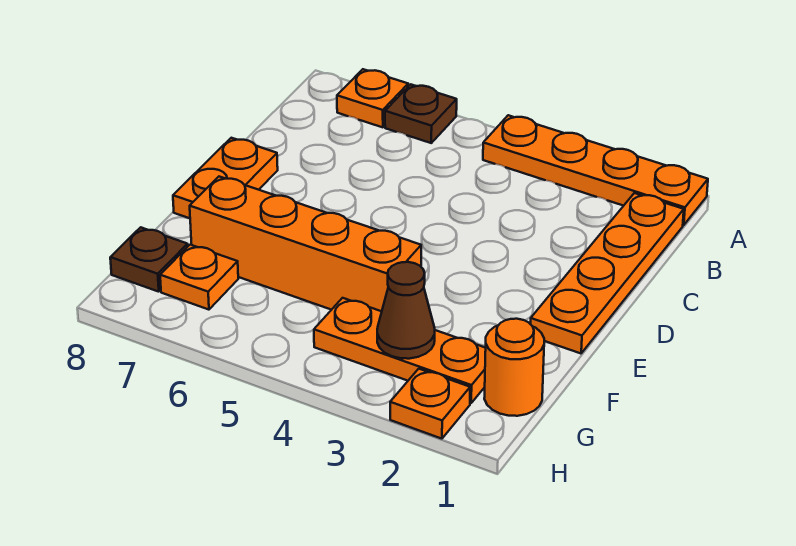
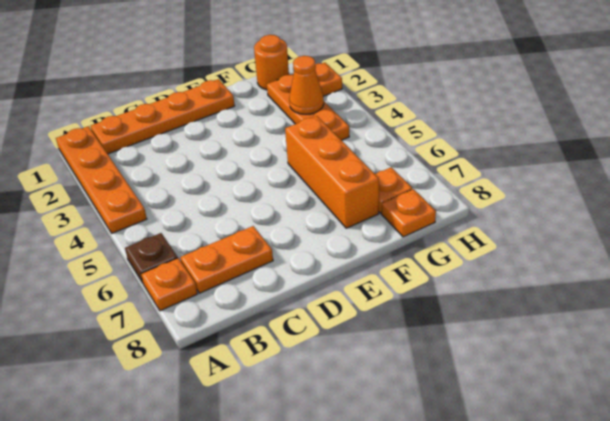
orange plate D8:E8 level 1 -> orange plate B7:C7 level 1
orange brick F4:F7 level 1 -> orange brick F5:F7 level 1
brown cone G3 level 2 -> orange cone G3 level 2
brown plate G8 level 1 -> orange plate G8 level 1

